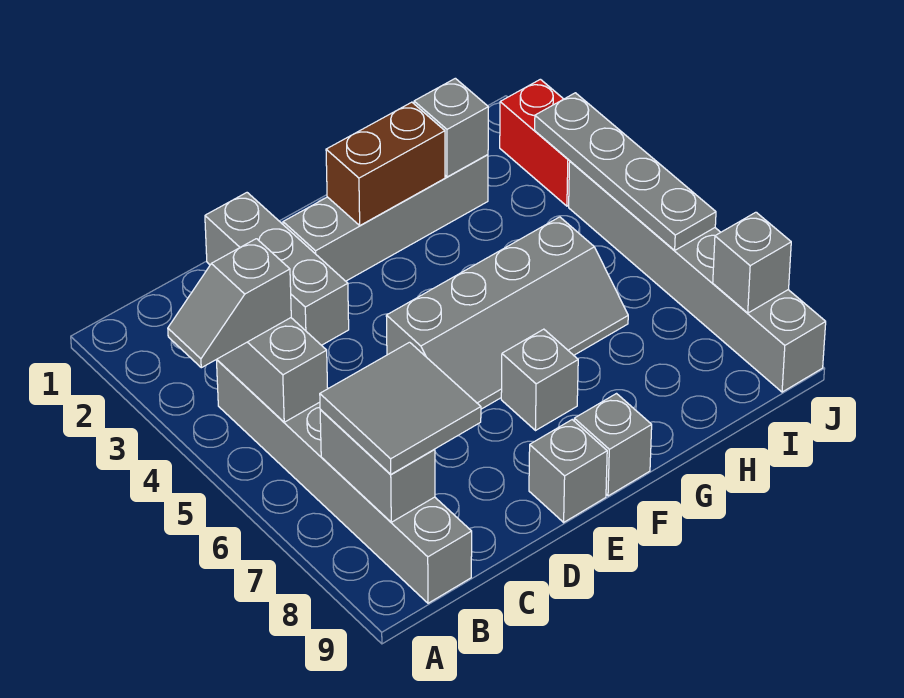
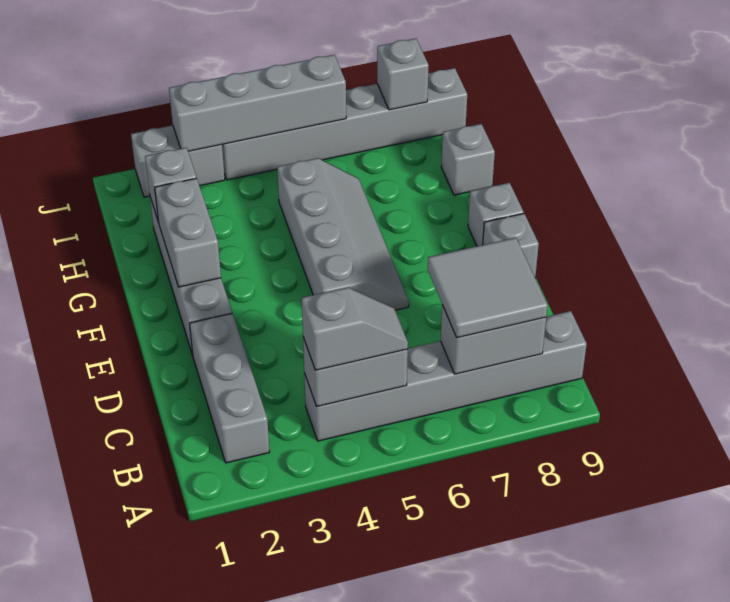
grey slope A4:B4 level 3 top B -> grey slope B4:B5 level 3 top 4
grey brick D1:D3 level 1 -> grey brick B2:D2 level 1
brown brick F2:G2 level 2 -> grey brick F2:G2 level 2
grey brick F7 level 1 -> grey brick H9 level 1
red brick J2:J3 level 1 -> grey brick J2:J3 level 1
grey plate J3:J6 level 2 -> grey brick J3:J6 level 2

